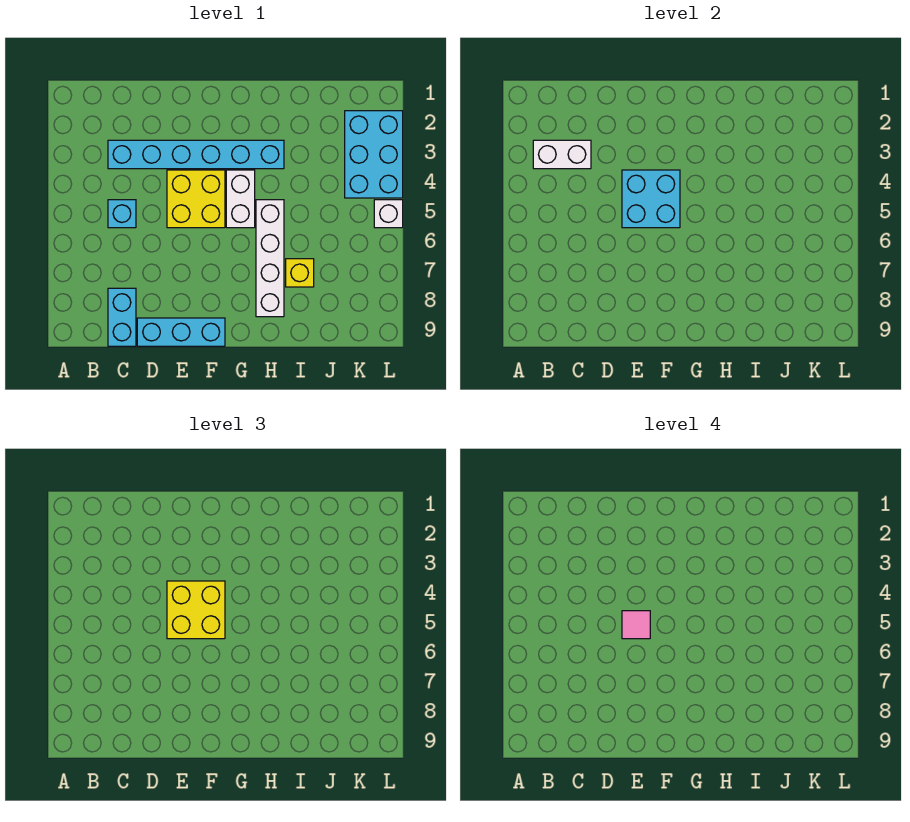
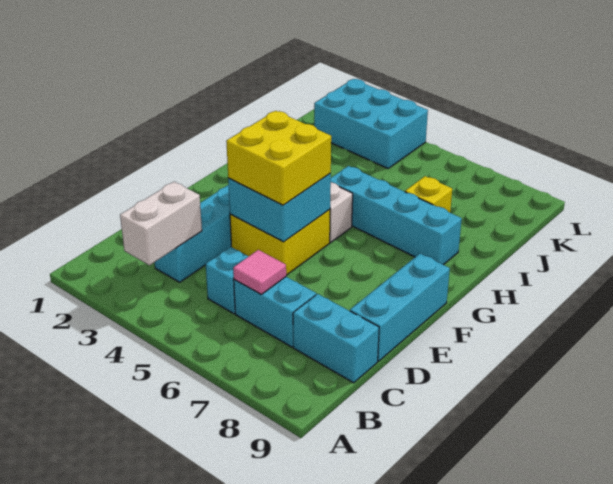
none -> cyan brick C6:C7 level 1
pink tile E5 level 4 -> pink tile C6 level 2
white brick H5:H8 level 1 -> cyan brick H5:H8 level 1
white brick L5 level 1 -> none

